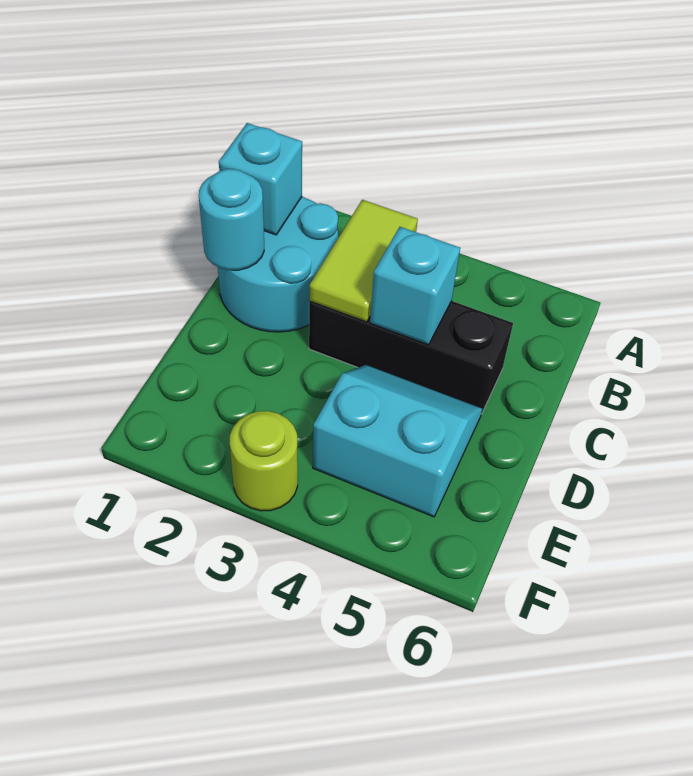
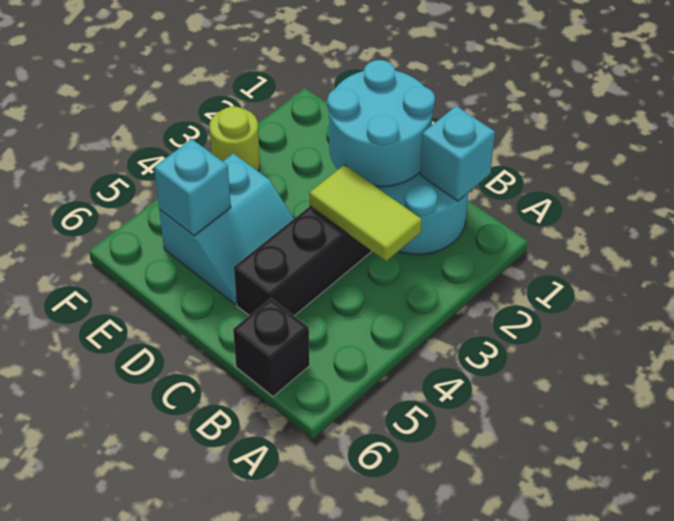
none -> black brick B6 level 1
cyan round brick C1 level 2 -> cyan round brick C1:D2 level 2
cyan brick C4 level 2 -> cyan brick E5 level 2

